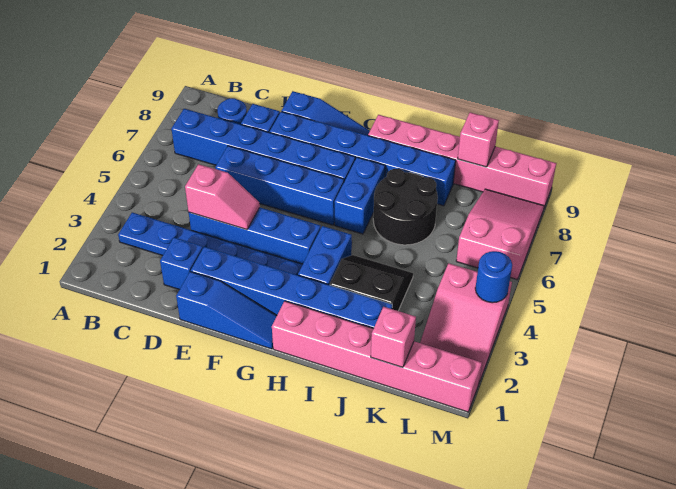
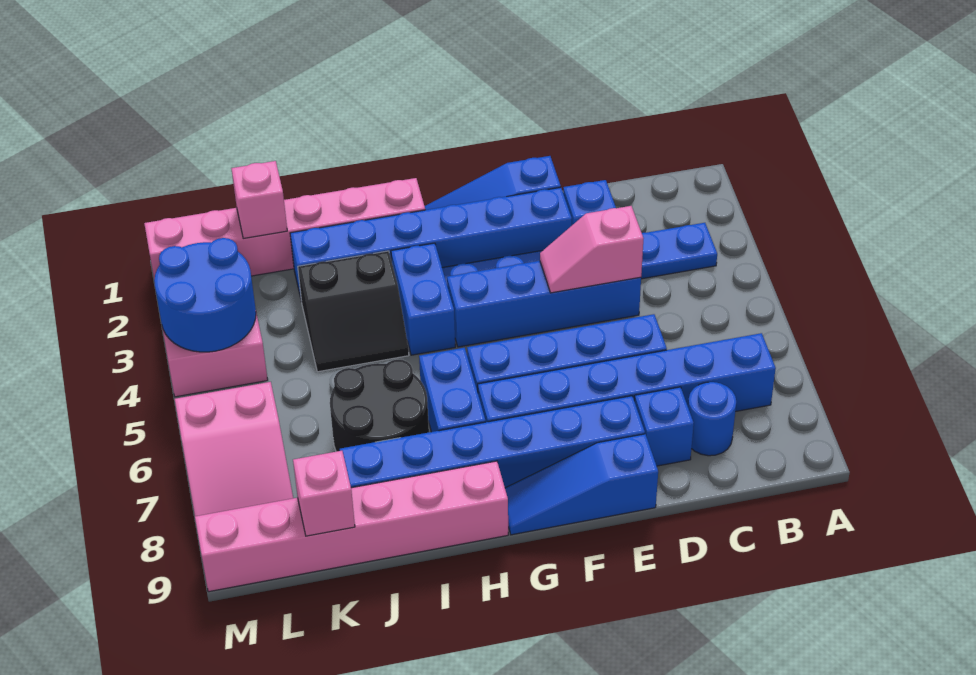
blue round brick M4 level 2 -> blue round brick L3:M4 level 2

